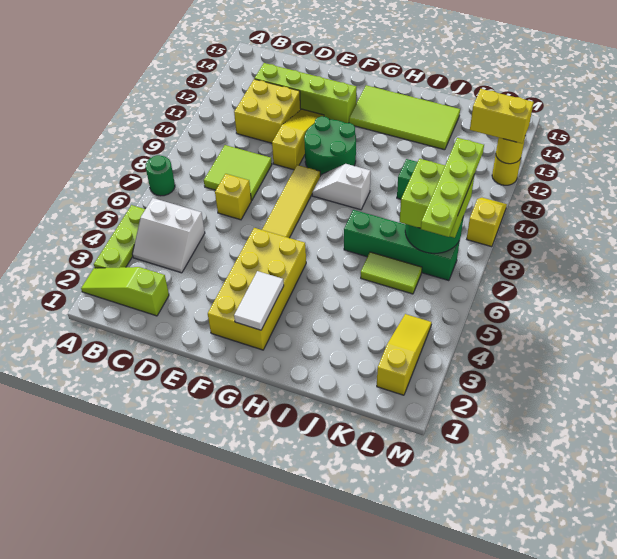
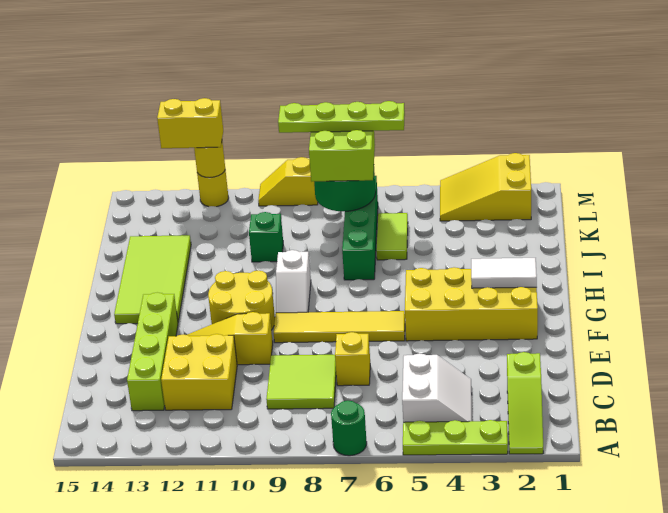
green round brick F10:G11 level 1 -> yellow round brick F10:G11 level 1
yellow slope L2:L4 level 1 top 2 -> yellow slope L2:M4 level 1 top 2
yellow brick L12:M12 level 3 -> yellow brick M12:M13 level 3

